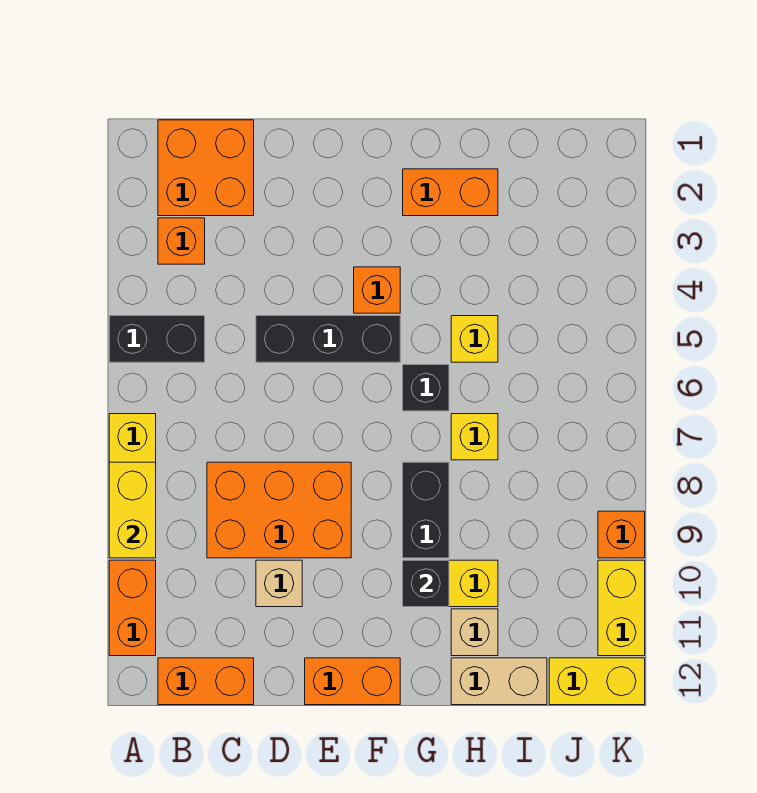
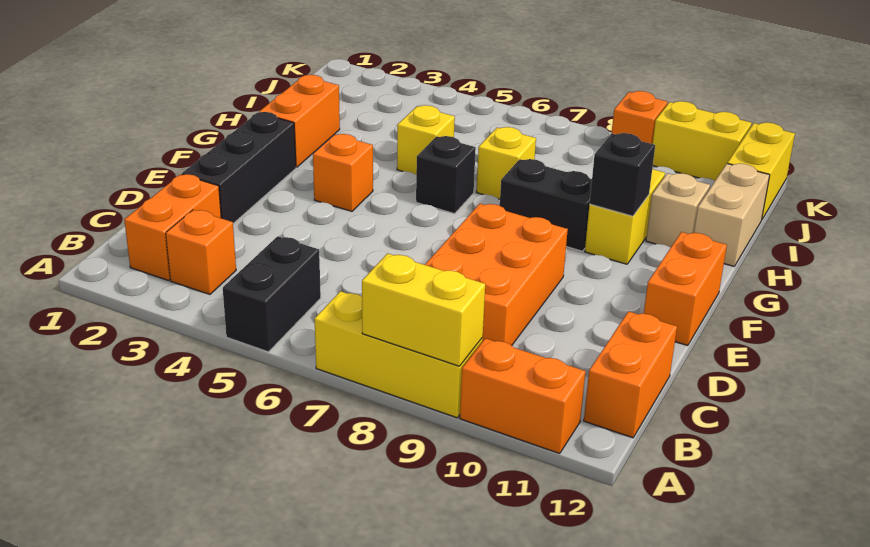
orange brick B1:C2 level 1 -> orange brick B2:C2 level 1
black brick D5:F5 level 1 -> black brick D2:F2 level 1
tan brick D10 level 1 -> none

